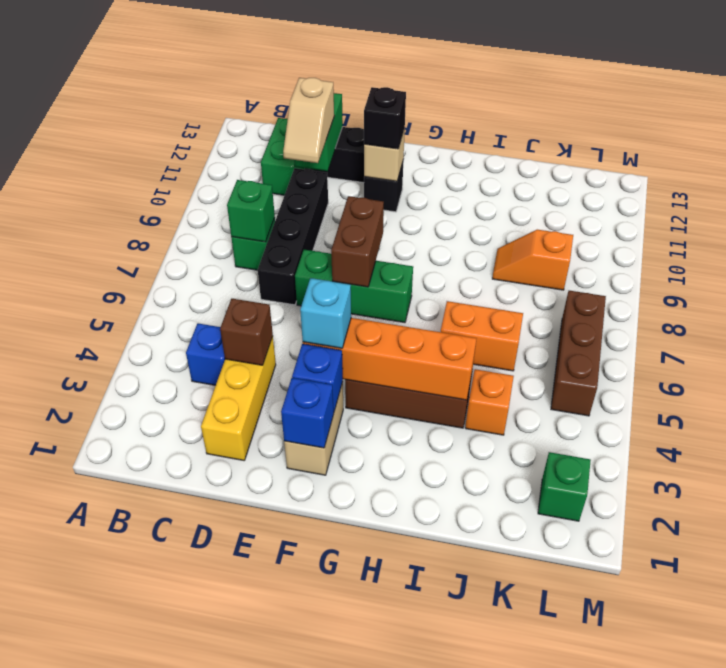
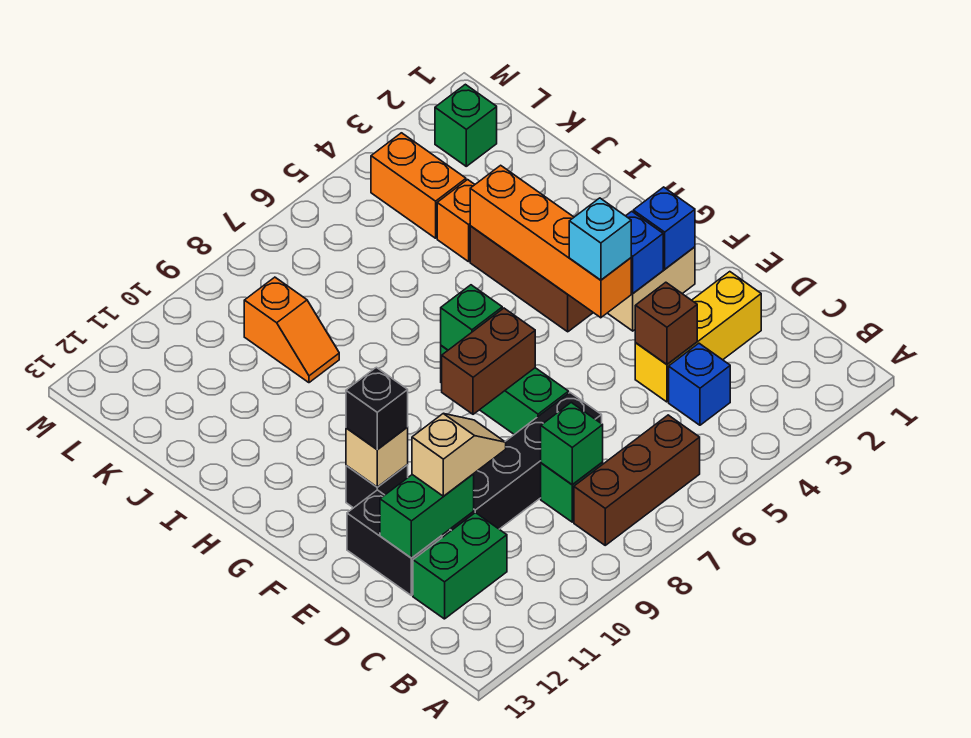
none -> green brick G7 level 2
orange brick I6:J6 level 1 -> orange brick K4:L4 level 1
brown brick L5:L7 level 1 -> brown brick B6:B8 level 1

